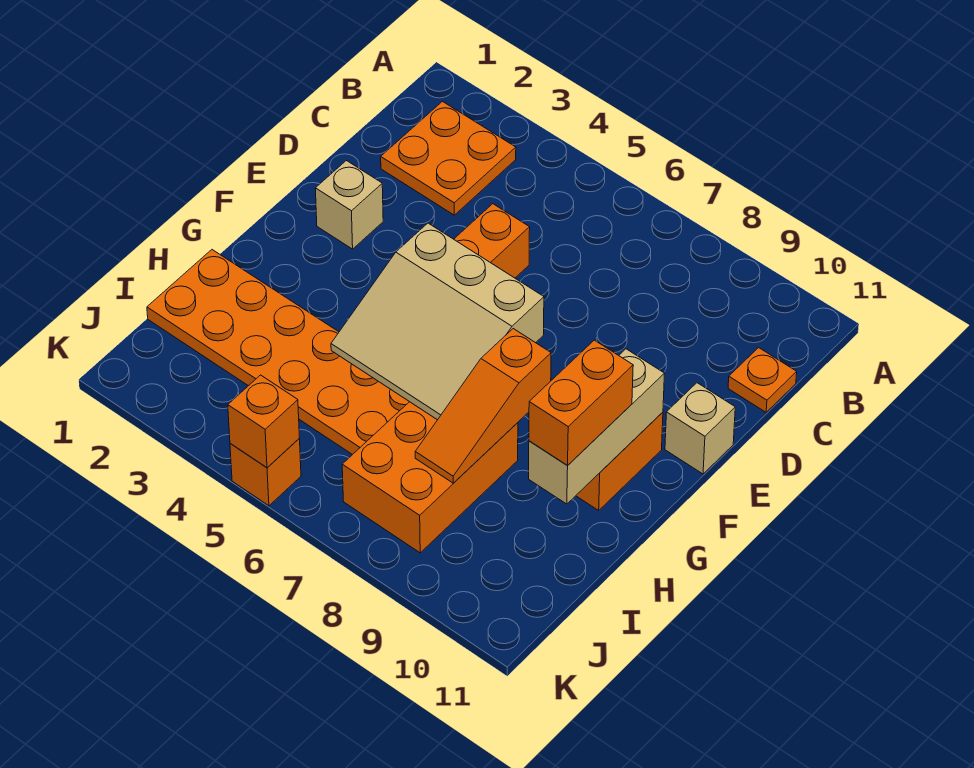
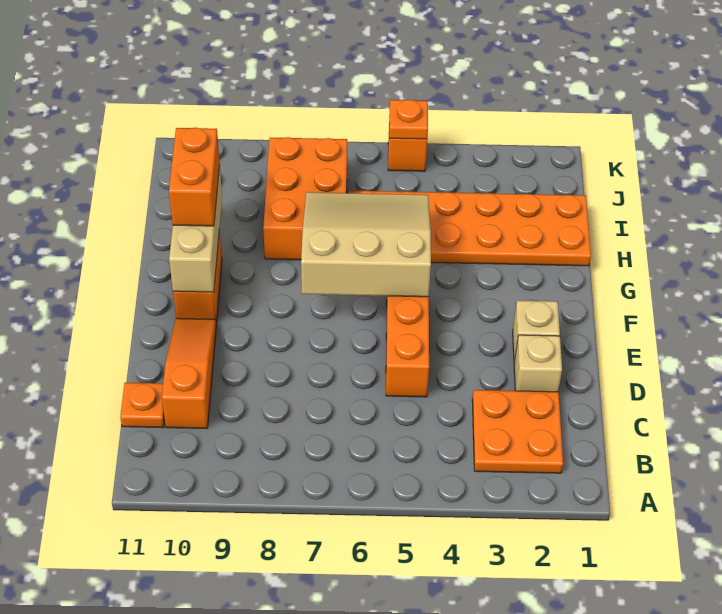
tan brick E11 level 1 -> tan brick D2 level 1
orange slope G8:I8 level 2 top G -> orange slope C10:E10 level 1 top C
orange brick K5 level 2 -> orange plate K5 level 2

